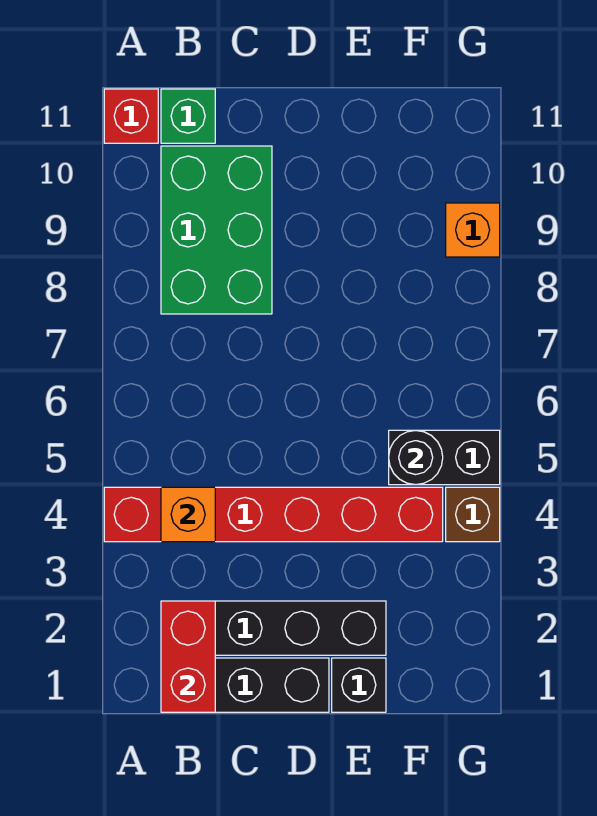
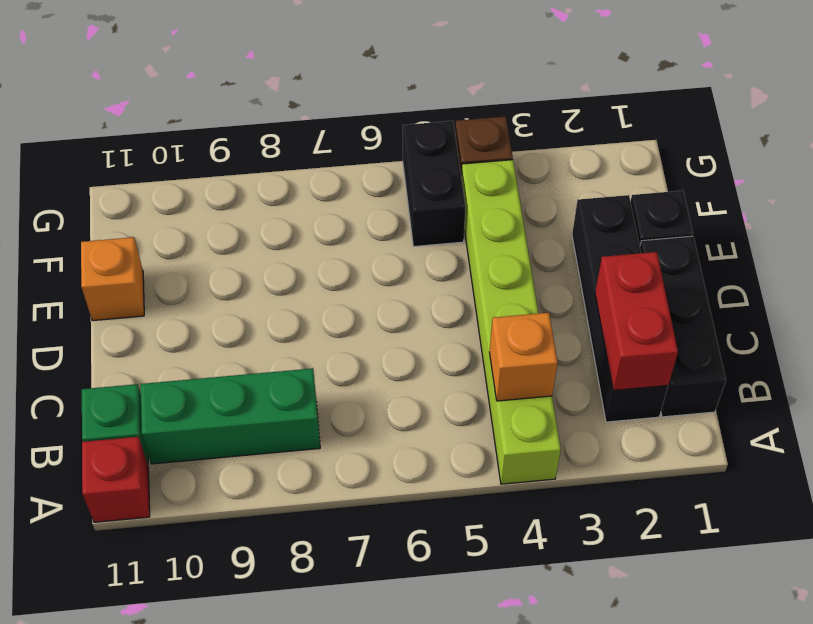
red brick A4:F4 level 1 -> lime brick A4:F4 level 1
red brick B1:B2 level 2 -> red brick B2:C2 level 2
green brick B8:C10 level 1 -> green brick B8:B10 level 1
black round brick F5 level 2 -> none
orange brick G9 level 1 -> orange brick E11 level 1

